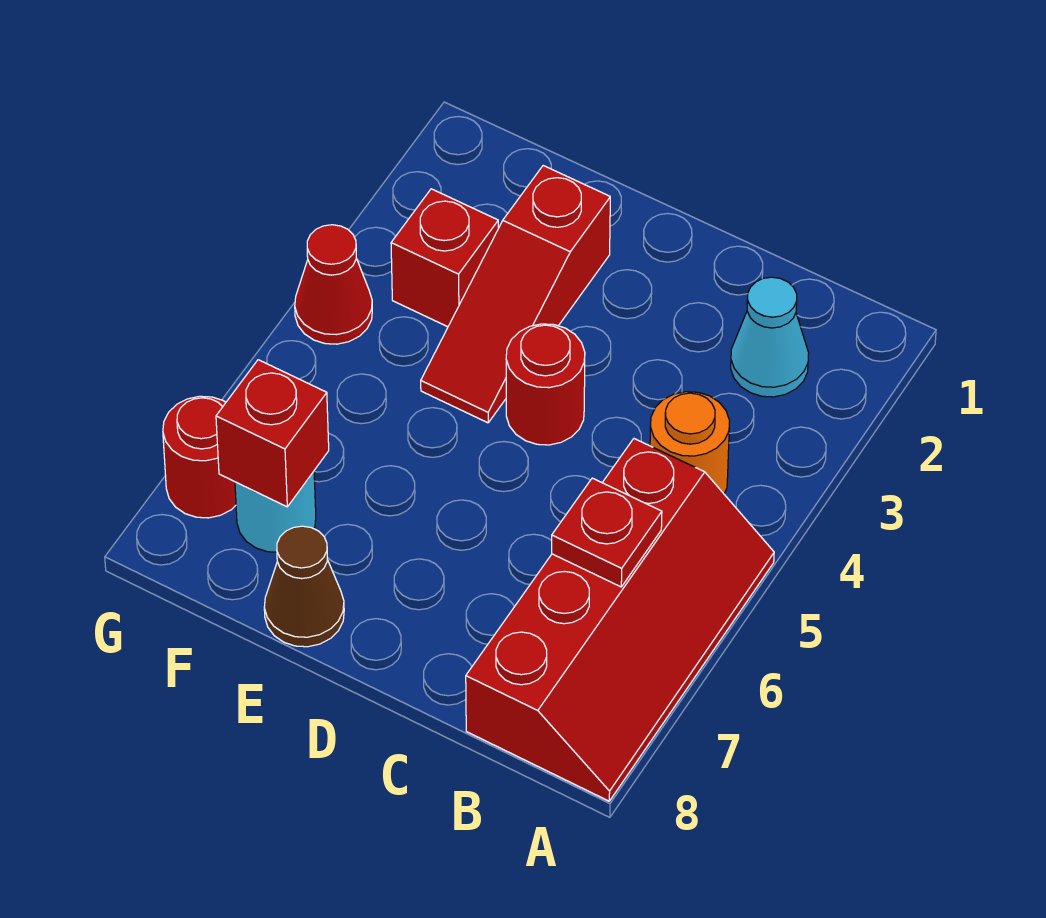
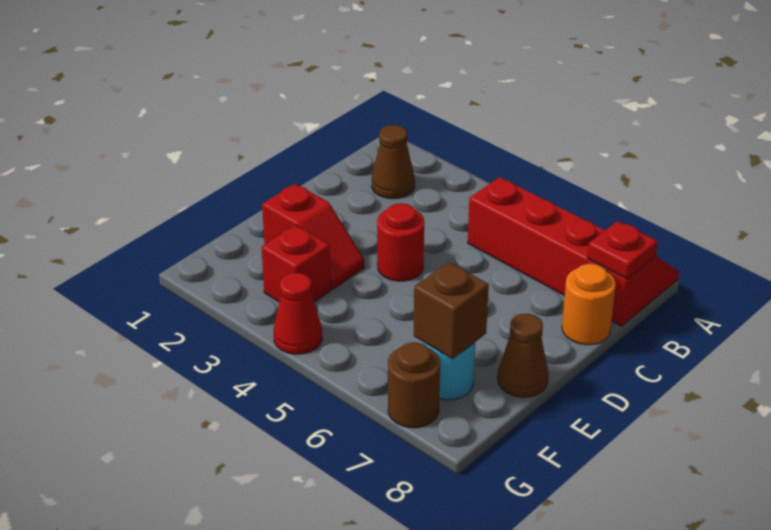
cyan cone B2 level 1 -> brown cone B2 level 1
orange round brick B4 level 1 -> orange round brick C8 level 1
red plate B6 level 2 -> red plate B8 level 2
red slope E2:E4 level 1 top 2 -> red slope E2:E3 level 1 top 2
red brick F7 level 2 -> brown brick F7 level 2
red round brick G7 level 1 -> brown round brick G7 level 1

